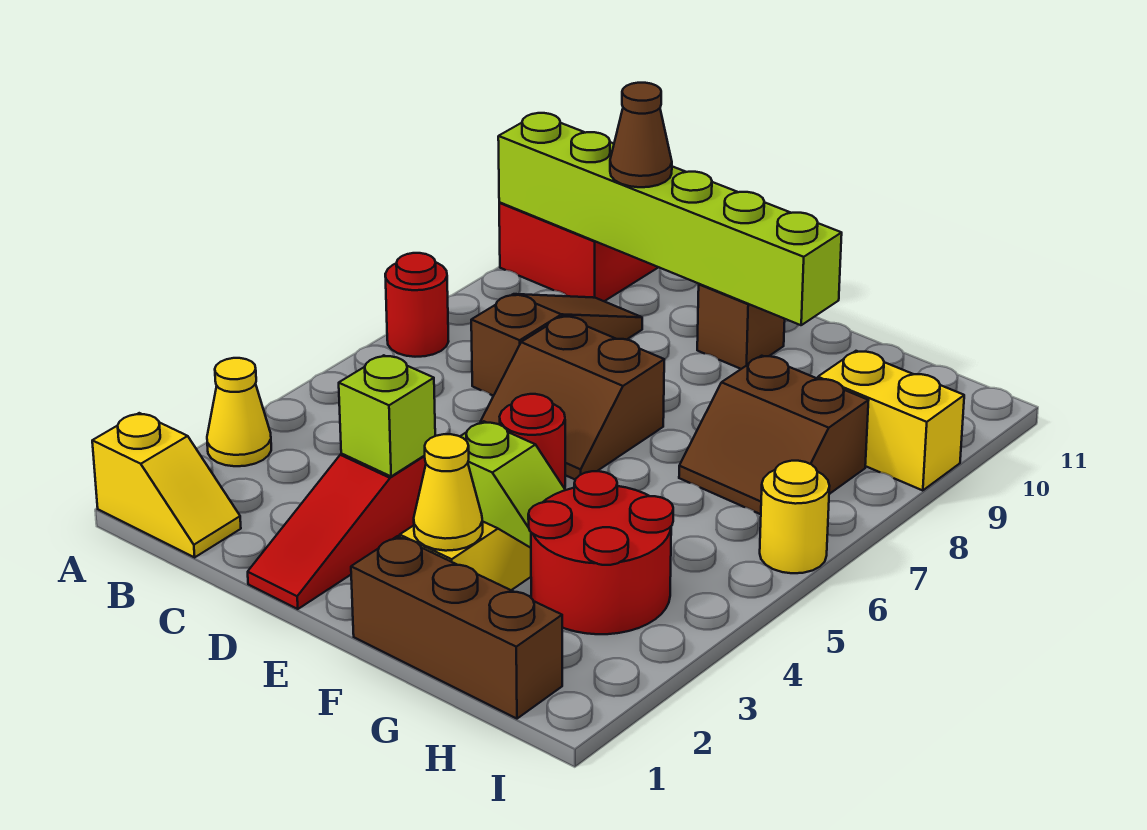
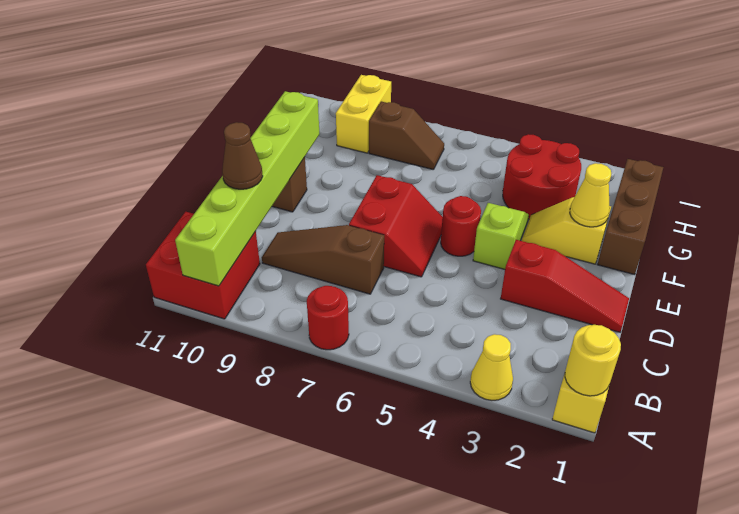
lime brick D3 level 2 -> none
brown slope D6:E7 level 1 top 7 -> red slope D6:E7 level 1 top 7
brown slope G7:H8 level 1 top 8 -> brown slope H7:H8 level 1 top 8
yellow round brick I6 level 1 -> yellow round brick A1 level 2

